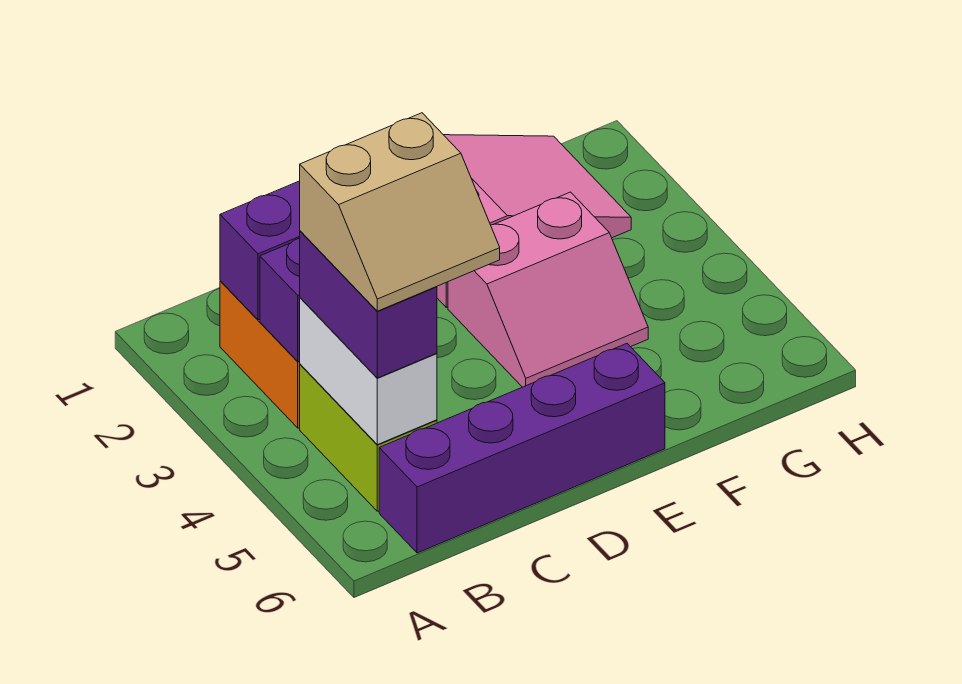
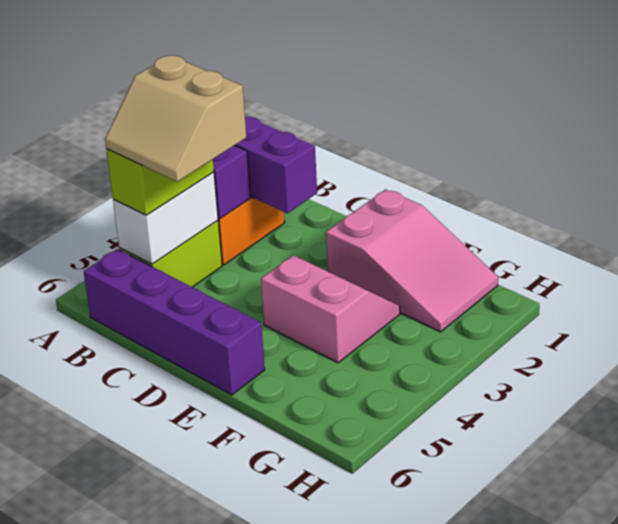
purple brick B4:B5 level 3 -> lime brick B4:B5 level 3
pink slope E3:F4 level 1 top 3 -> pink slope E3:F4 level 1 top 4

